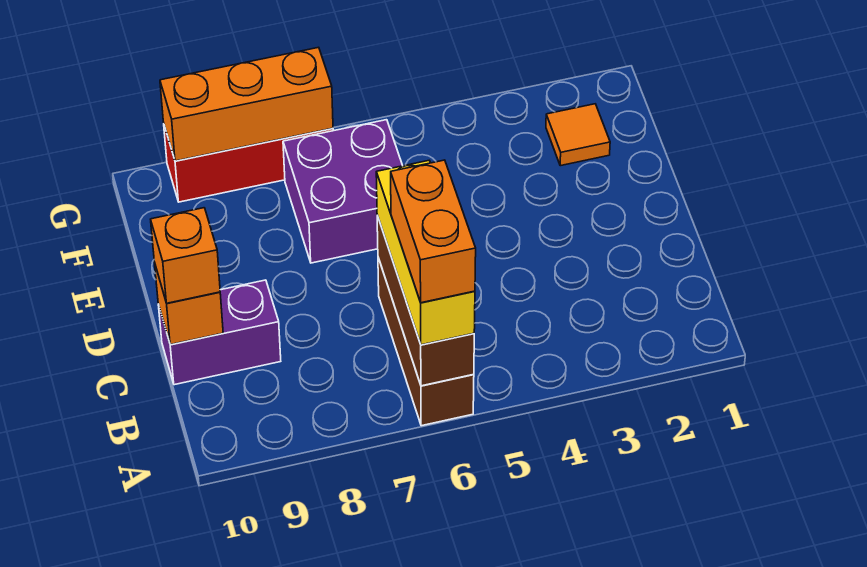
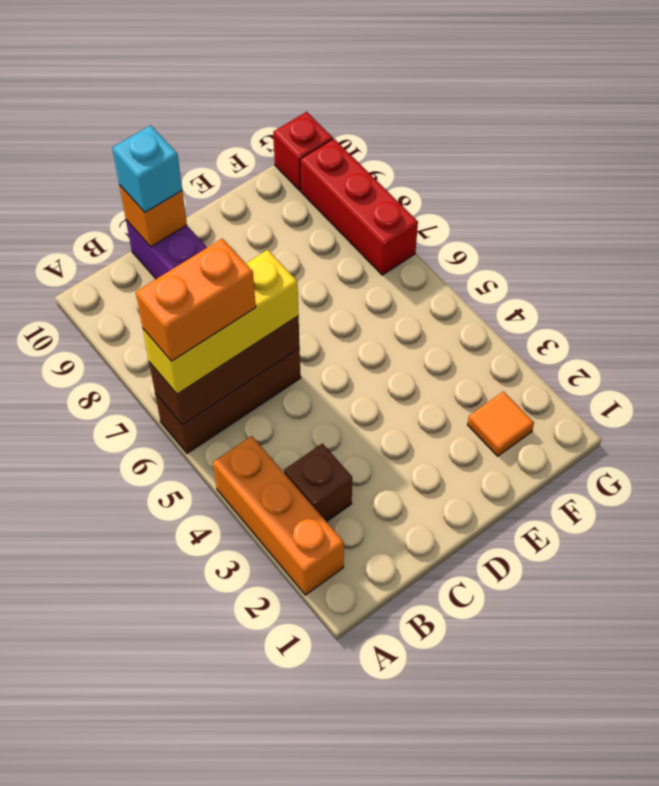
none -> brown brick B3 level 1
orange brick C10 level 3 -> cyan brick C10 level 3
purple brick E6:F7 level 1 -> none
orange brick G7:G9 level 2 -> orange brick A2:A4 level 1
none -> red brick G10 level 1

